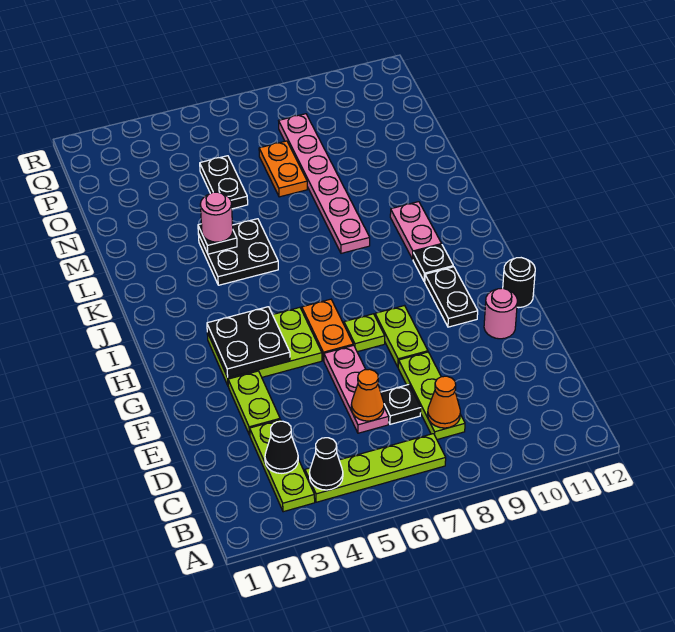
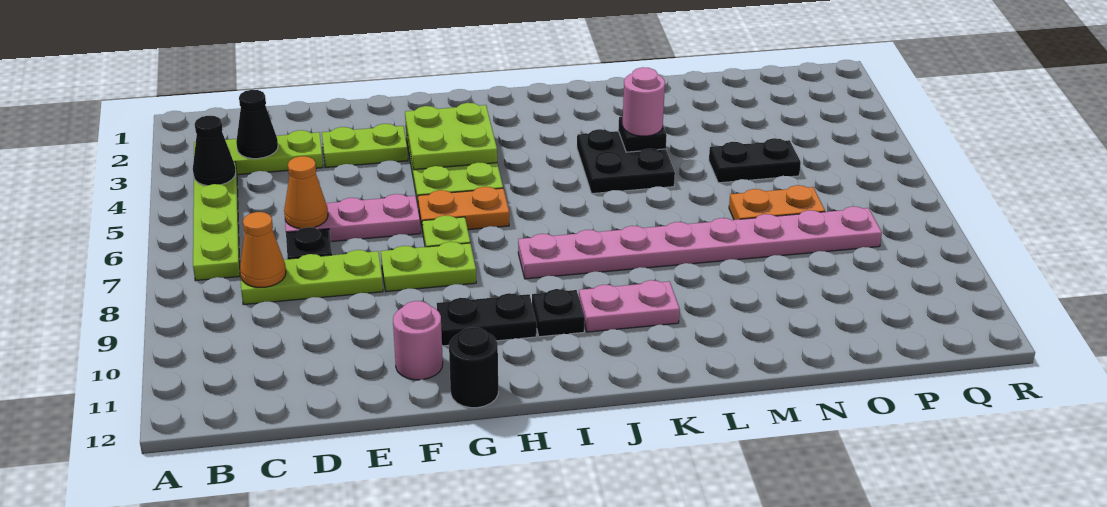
black plate G3:H4 level 2 -> lime plate G3:H4 level 2
pink plate K8:P8 level 1 -> pink plate I8:P8 level 1

